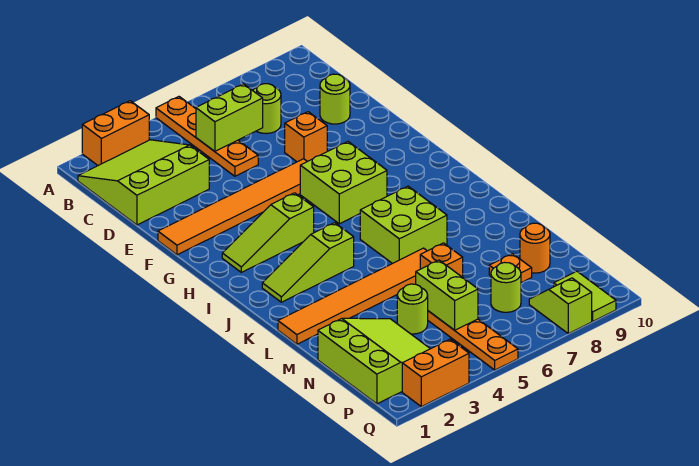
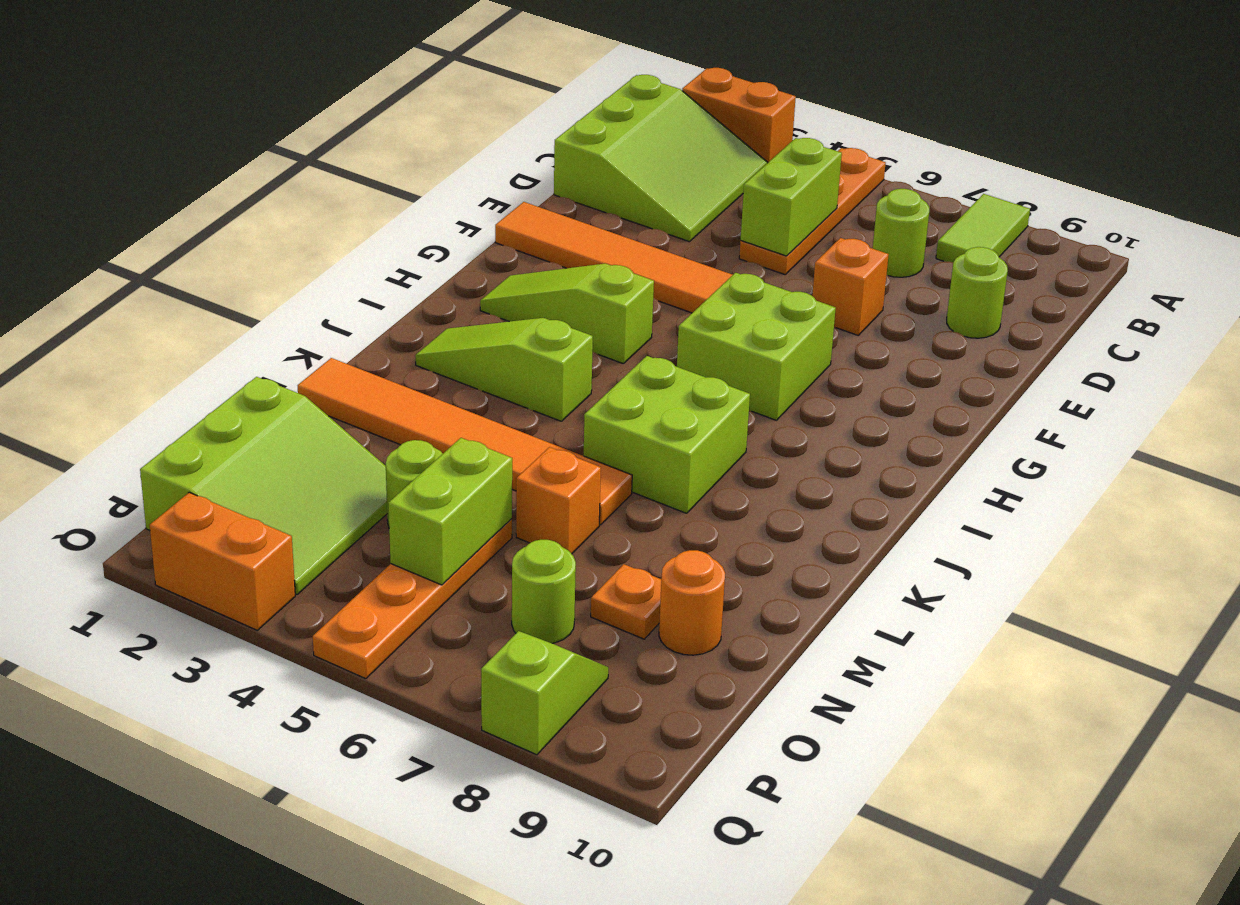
lime slope B1:D3 level 1 top D -> lime slope B1:D3 level 1 top 1
lime brick C5:C6 level 2 -> lime brick C5:D5 level 2
lime tile P9:Q9 level 1 -> lime tile A8:B8 level 1

